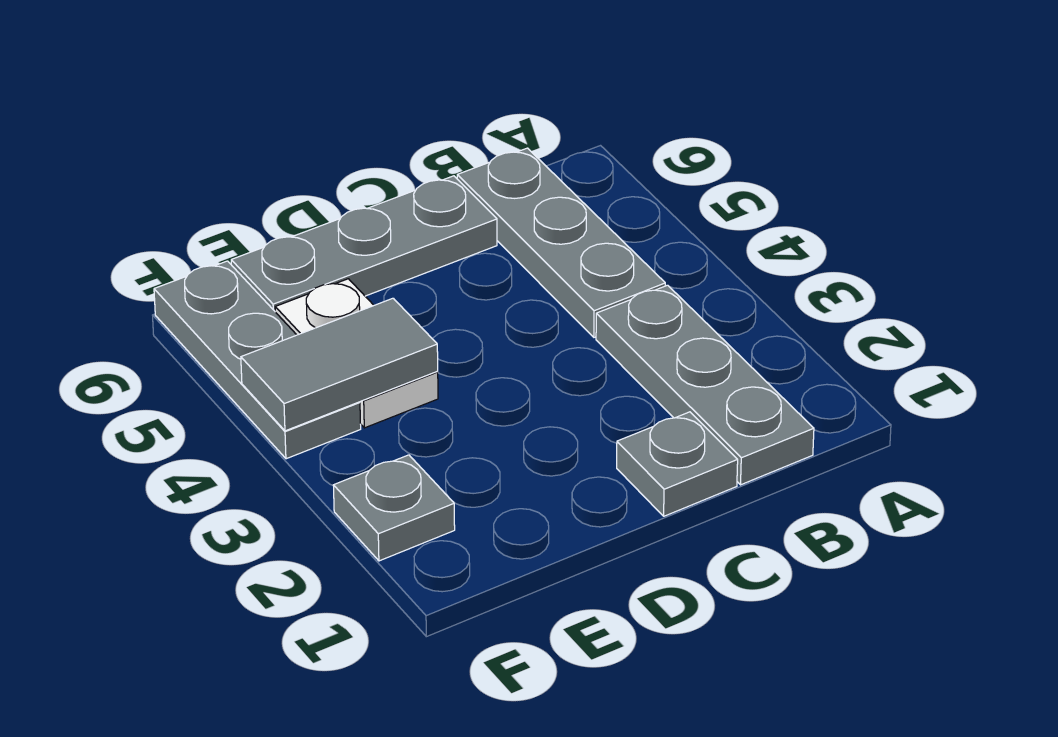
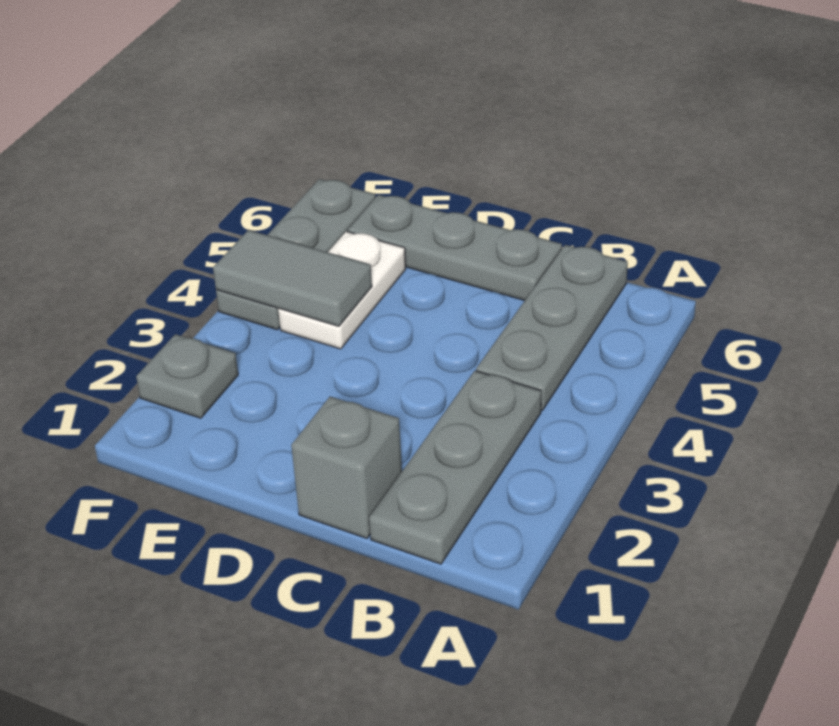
grey plate C1 level 1 -> grey brick C1 level 1

